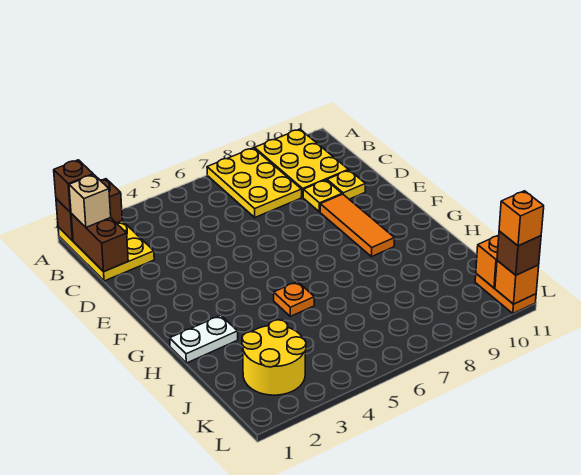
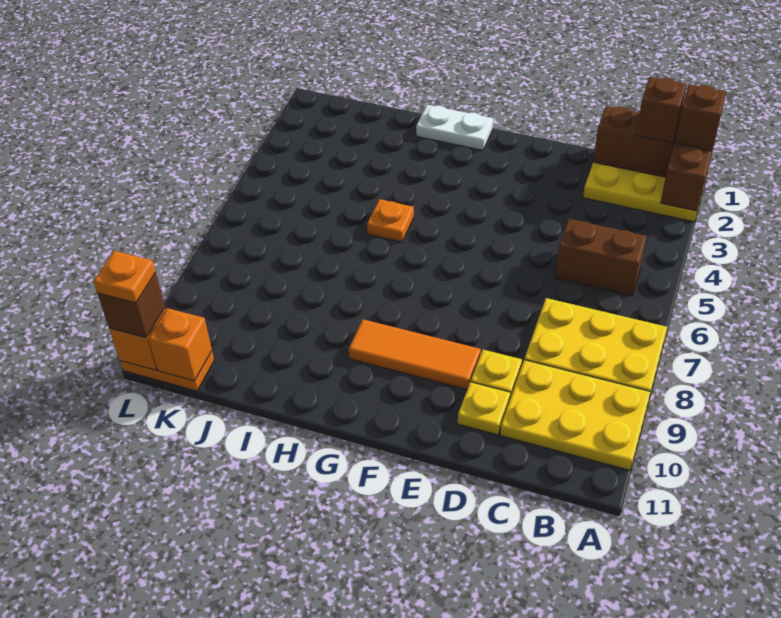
tan brick B1 level 3 -> brown brick B1 level 3
none -> brown brick B5:C5 level 1
white plate H1:H2 level 1 -> white plate G1:H1 level 1
yellow round brick J2:K3 level 1 -> none
orange brick L11 level 4 -> orange plate L11 level 4

